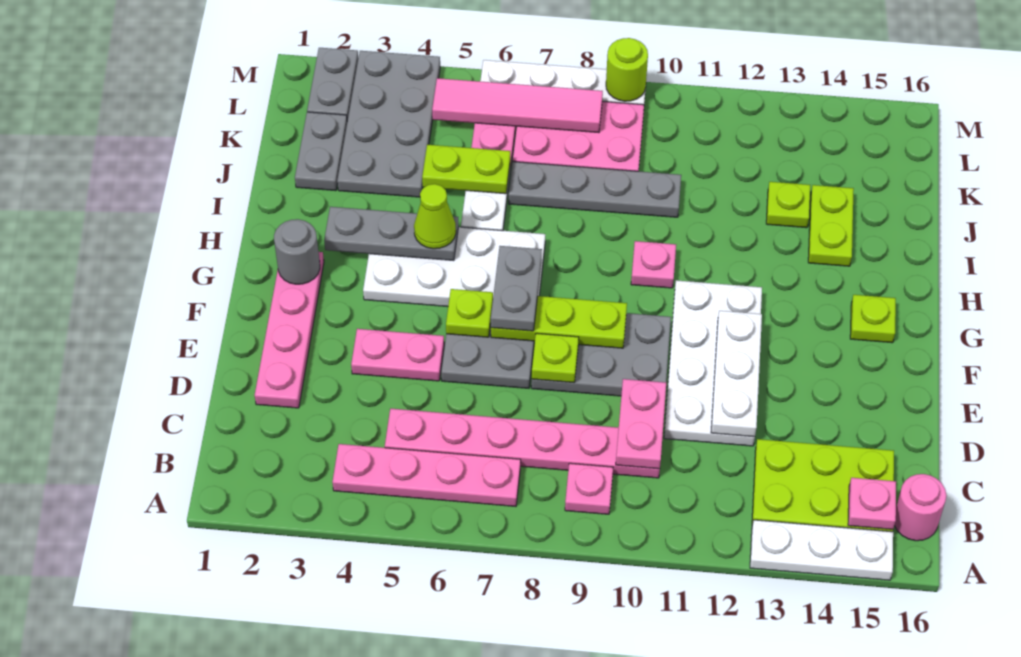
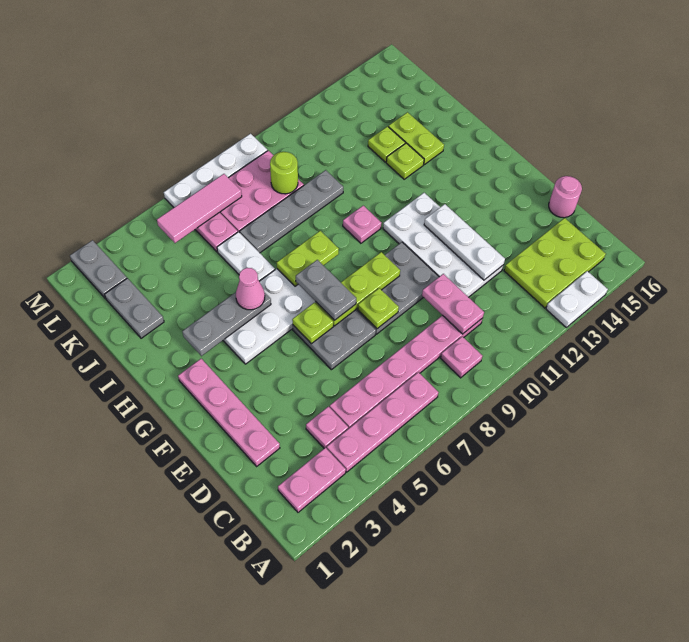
white plate A13:A15 level 1 -> white plate A13:A14 level 1
pink plate B15 level 2 -> pink plate C4 level 1
pink round brick B16 level 1 -> pink round brick D16 level 1
pink plate E4:E5 level 1 -> pink plate B2:B3 level 1
grey round brick G2 level 2 -> none
lime plate G15 level 1 -> lime plate I13 level 1
lime cone H5 level 3 -> pink cone H5 level 3
grey plate J3:M4 level 1 -> none
lime plate J5:J6 level 2 -> lime plate H7:H8 level 2
pink tile L5:L8 level 2 -> pink tile L5:L7 level 2
lime round brick M9 level 2 -> lime round brick K9 level 2

